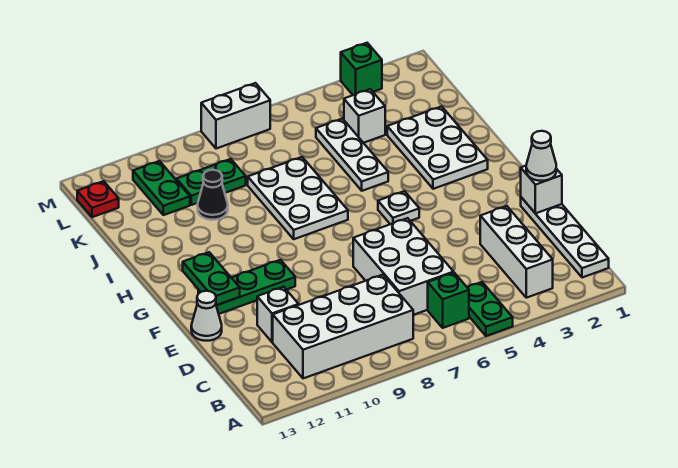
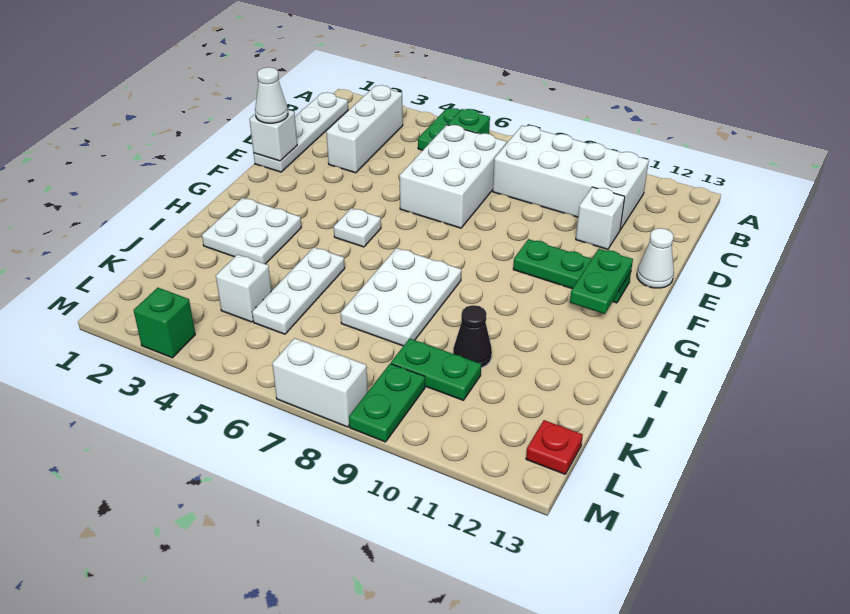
white plate H2:J3 level 1 -> white plate H2:I3 level 1
green plate K11:L11 level 1 -> green plate L9:M9 level 1

